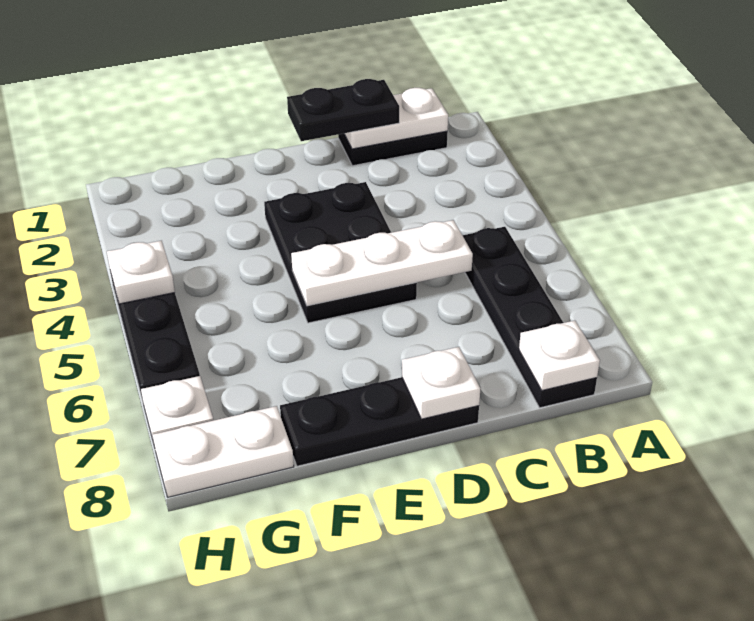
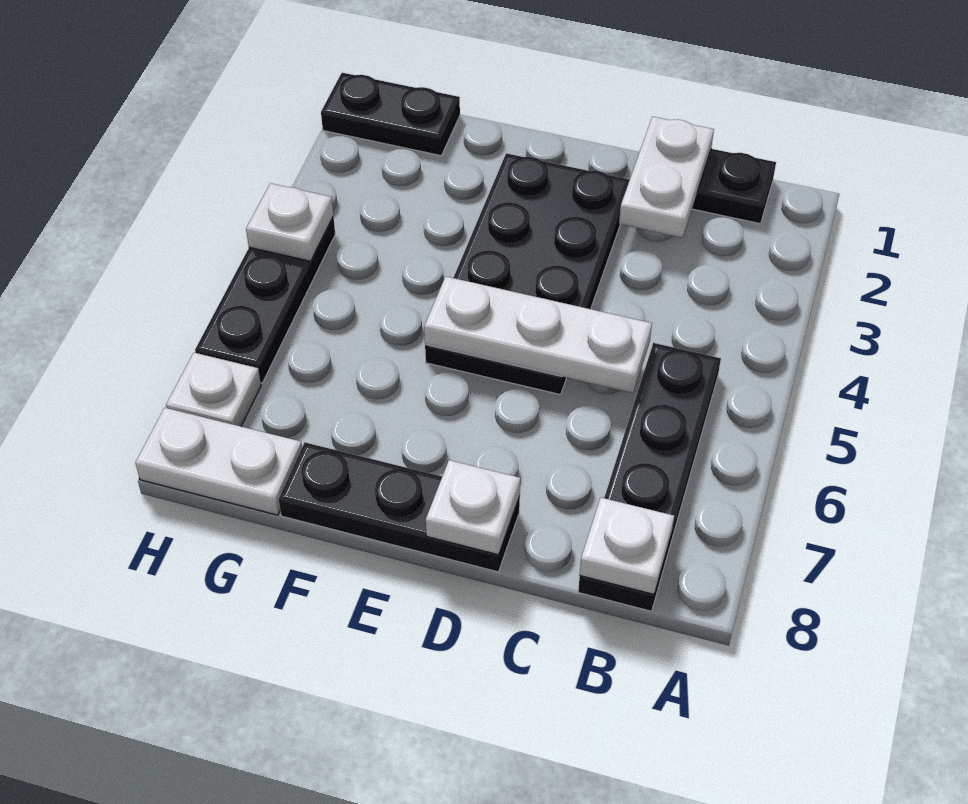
white plate B1:C1 level 2 -> white plate C1:C2 level 2
black plate C1:D1 level 3 -> black plate G1:H1 level 1
black plate D3:E5 level 1 -> black plate D2:E5 level 1

